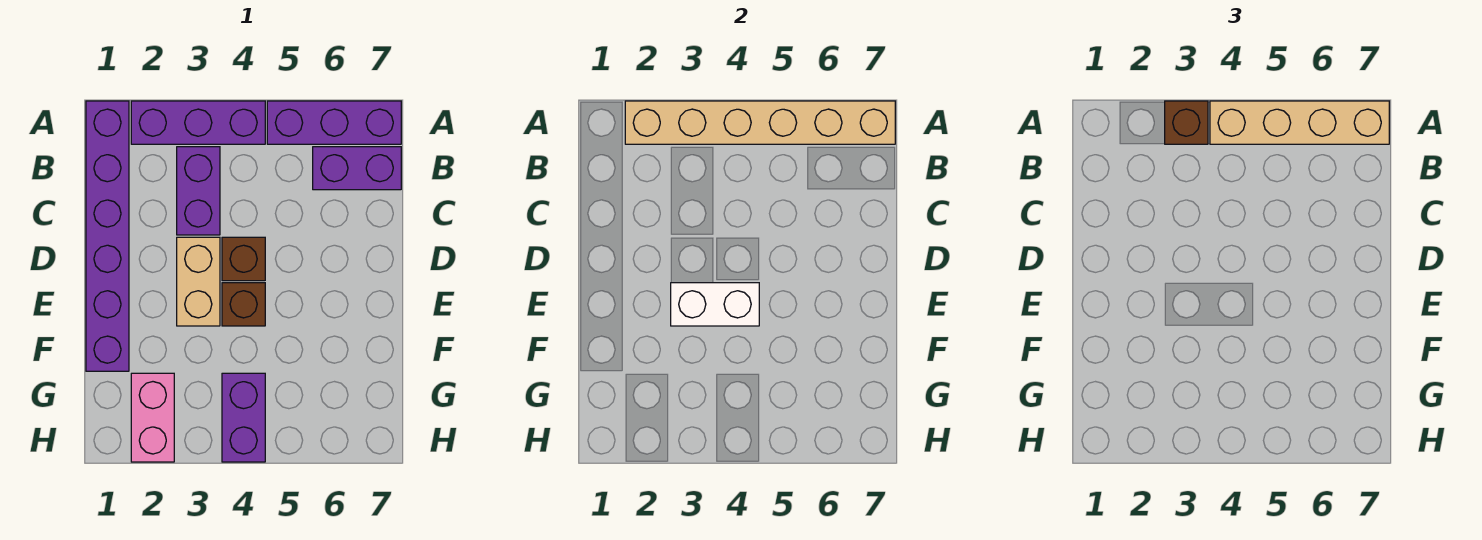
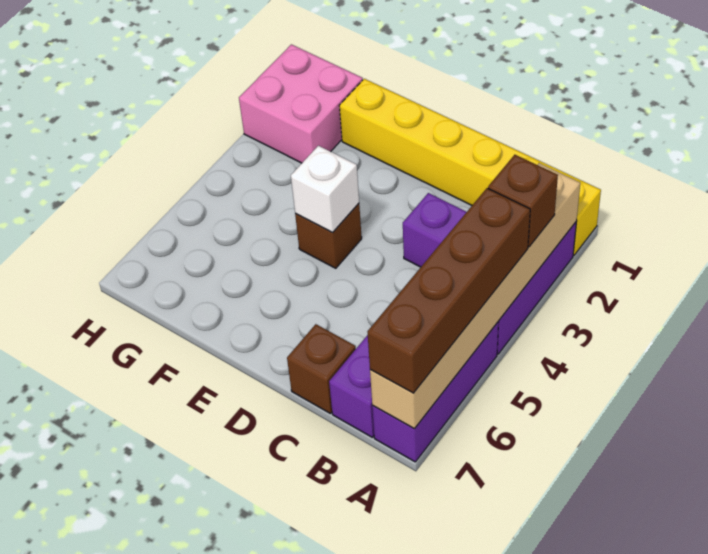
purple brick A1:F1 level 1 -> yellow brick A1:F1 level 1
tan brick A4:A7 level 3 -> brown brick A4:A7 level 3
tan brick D3:E3 level 1 -> none
brown brick D4 level 1 -> brown brick C7 level 1
white brick E3:E4 level 2 -> white brick E4 level 2
pink brick G2:H2 level 1 -> pink brick G1:H2 level 1
purple brick G4:H4 level 1 -> none

